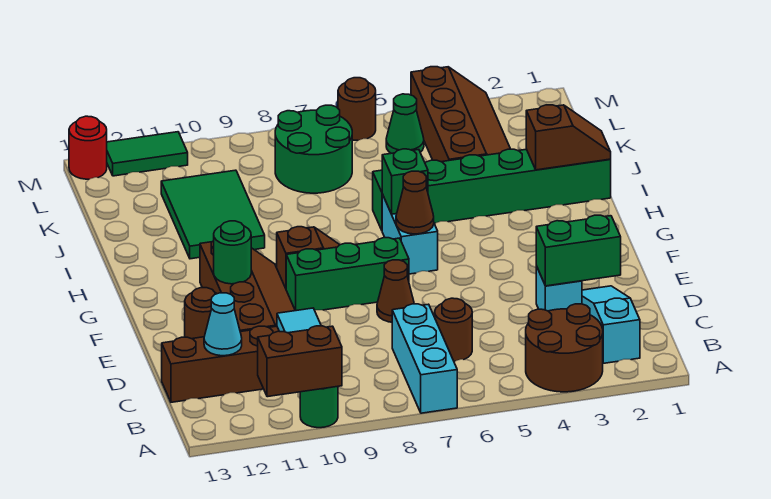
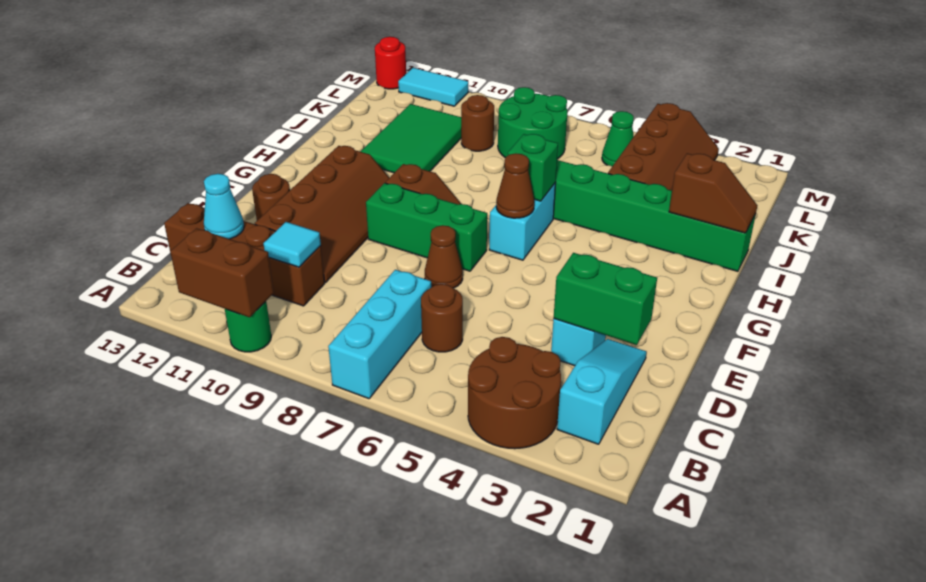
green round brick F11 level 2 -> none
brown round brick M6 level 1 -> brown round brick K9 level 1
green tile M11:M12 level 1 -> cyan tile M11:M12 level 1

